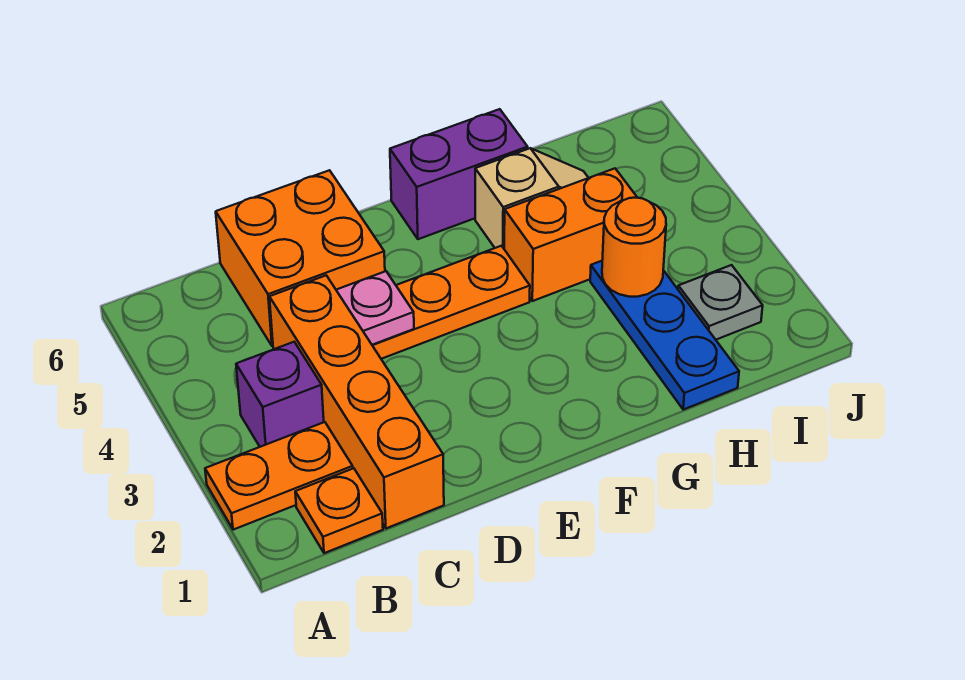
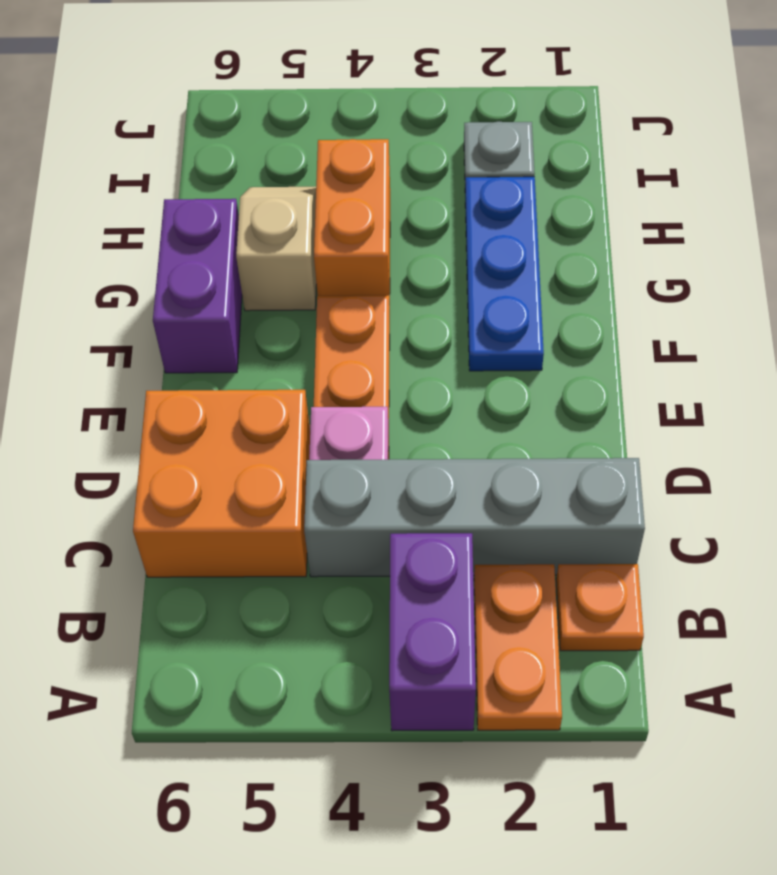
purple brick B3 level 1 -> purple brick A3:B3 level 1
orange brick C1:C4 level 1 -> grey brick C1:C4 level 1
blue plate H1:H3 level 1 -> blue plate F2:H2 level 1
orange round brick H3 level 2 -> none

